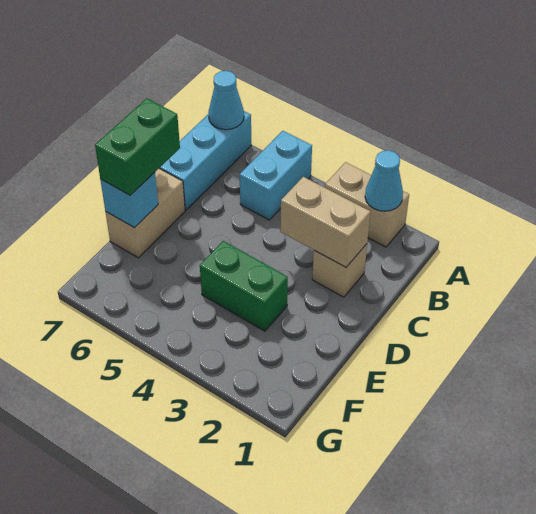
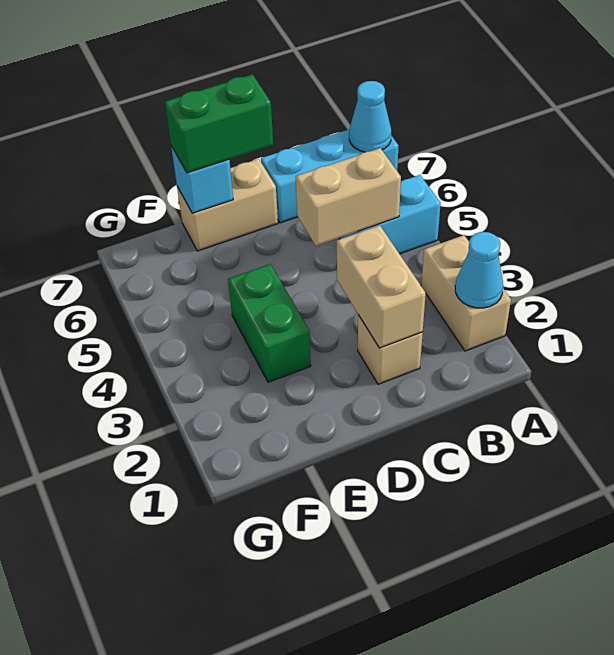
none -> tan brick B5:C5 level 2

